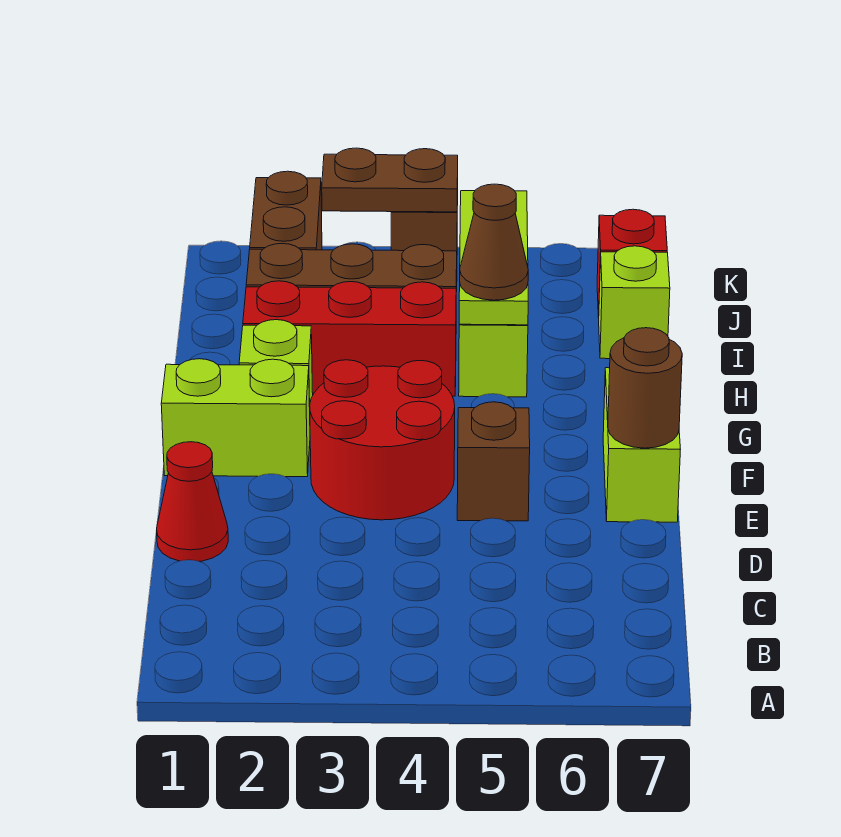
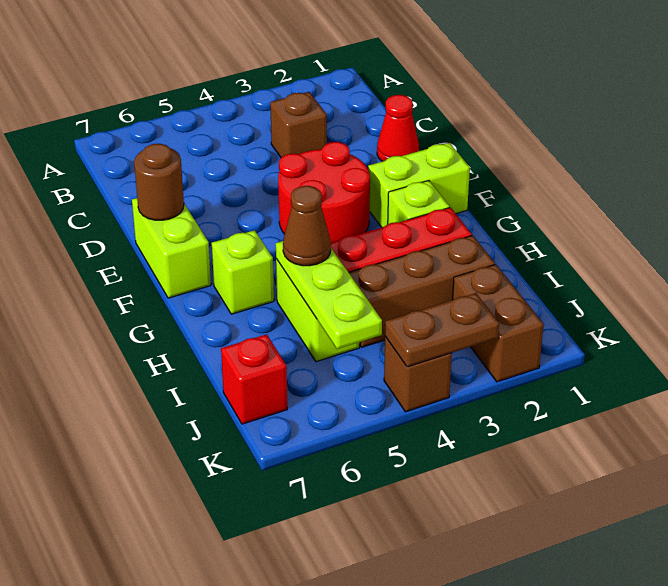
brown brick E5 level 1 -> brown brick C3 level 1
lime brick I7 level 1 -> lime brick G6 level 1

